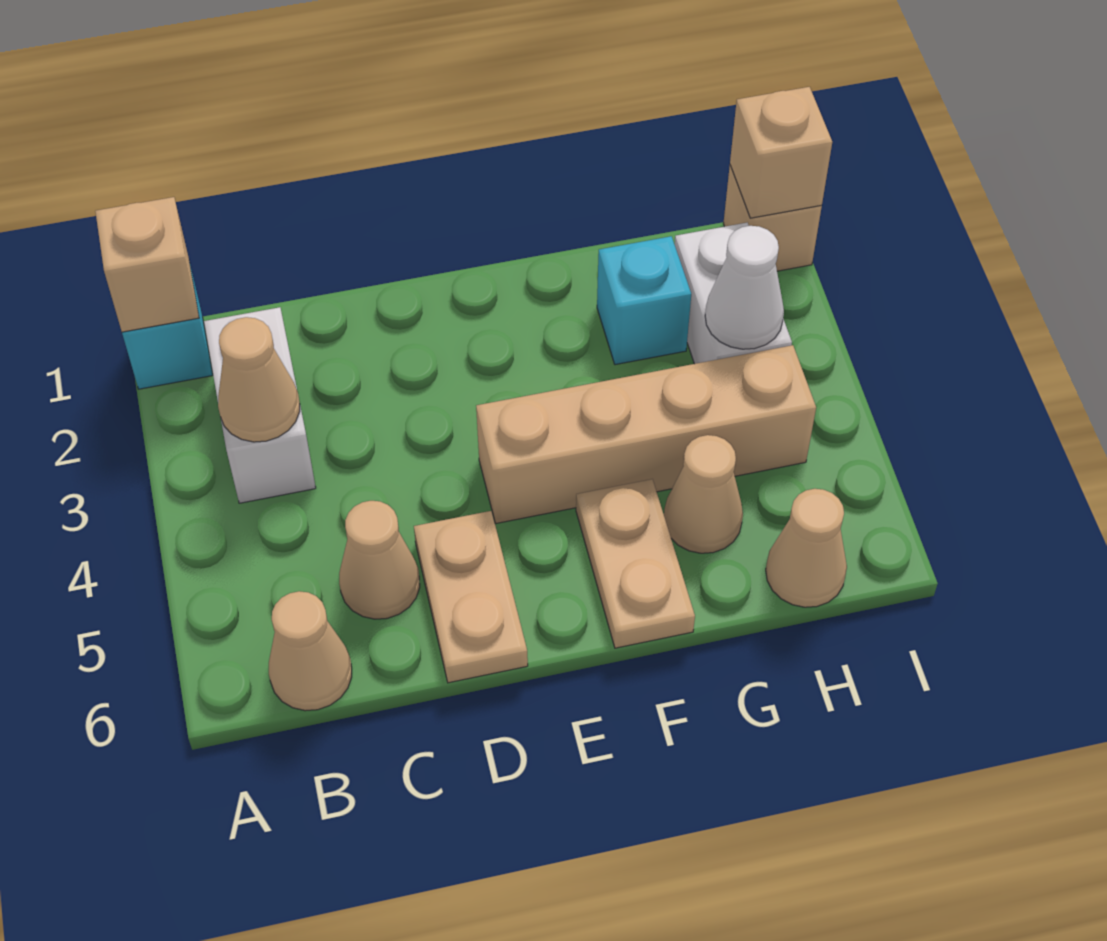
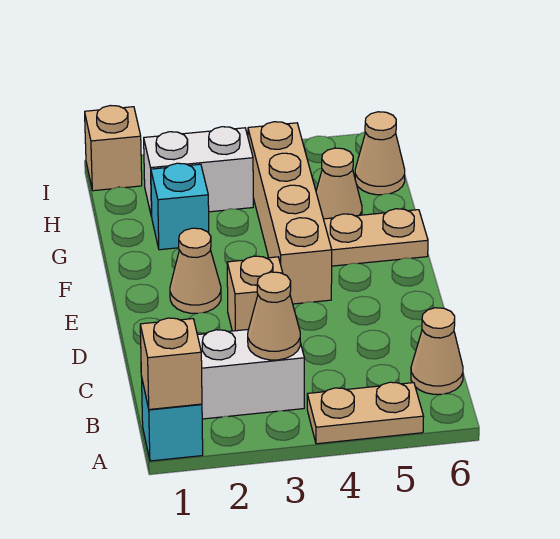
tan cone C5 level 1 -> tan cone E2 level 1
tan plate D5:D6 level 1 -> tan plate A4:A5 level 1
white cone H3 level 2 -> none
tan brick I1 level 2 -> tan brick D3 level 1

